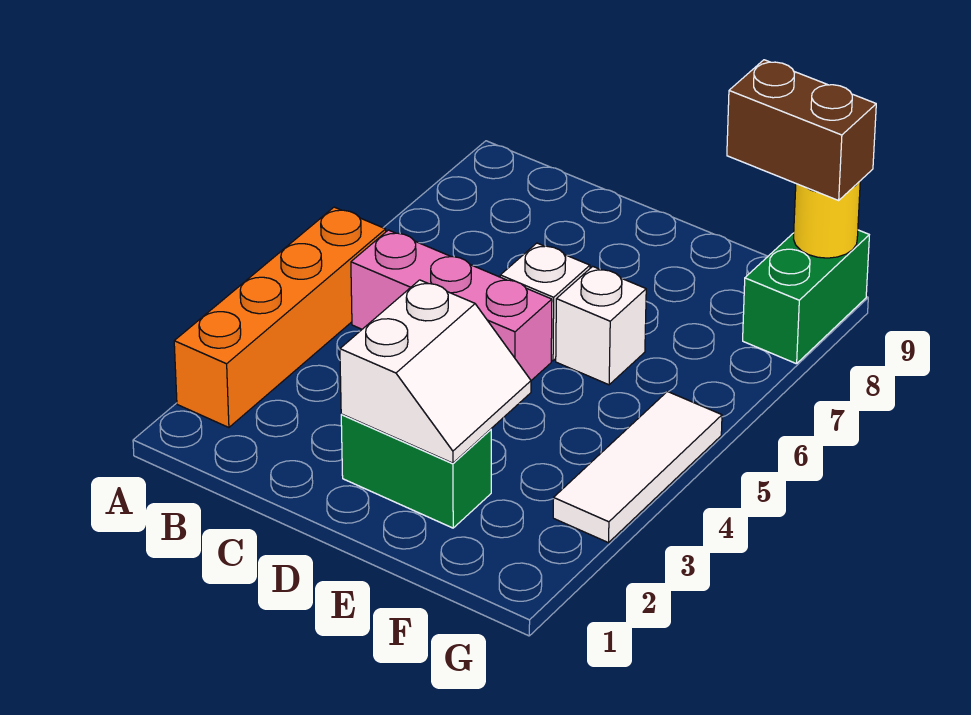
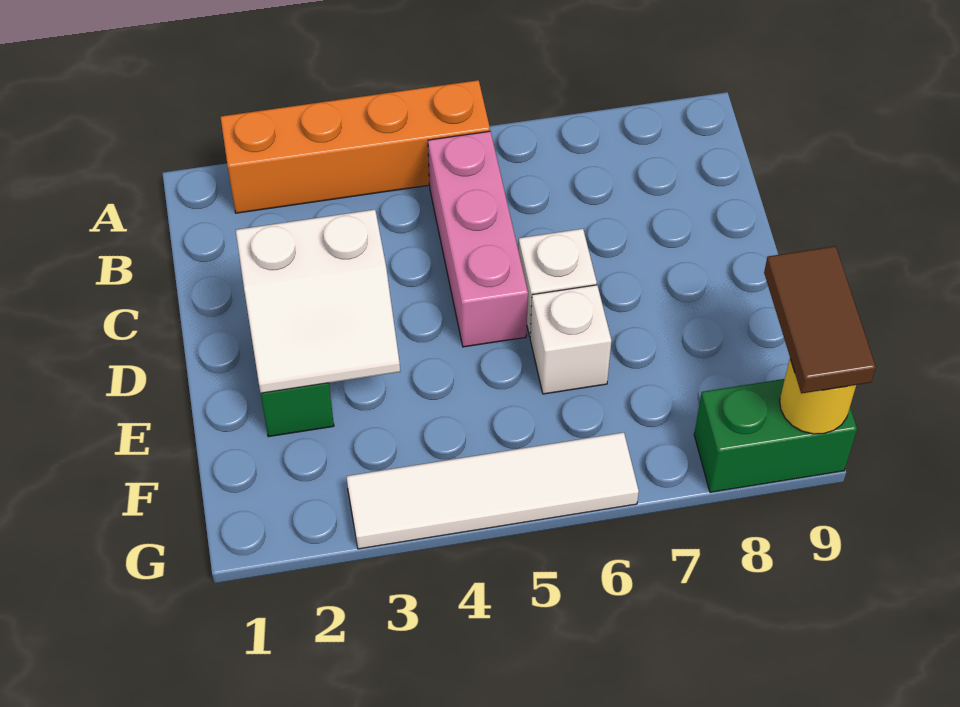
brown brick F9:G9 level 3 -> brown tile F9:G9 level 3
white tile G3:G5 level 1 -> white tile G3:G6 level 1

